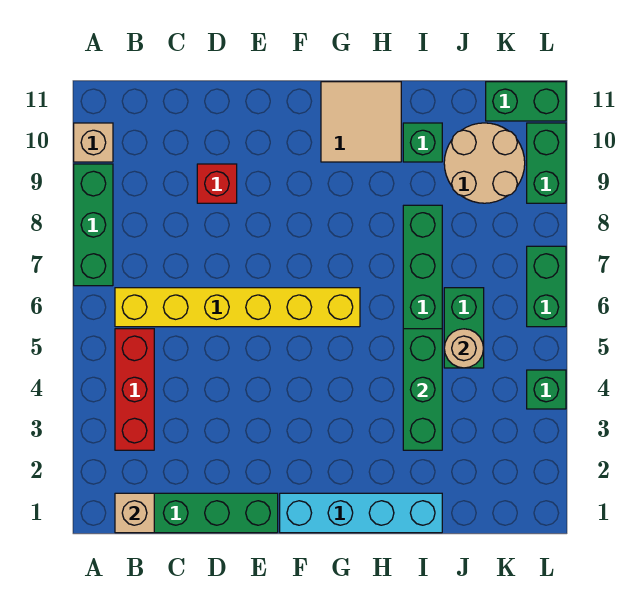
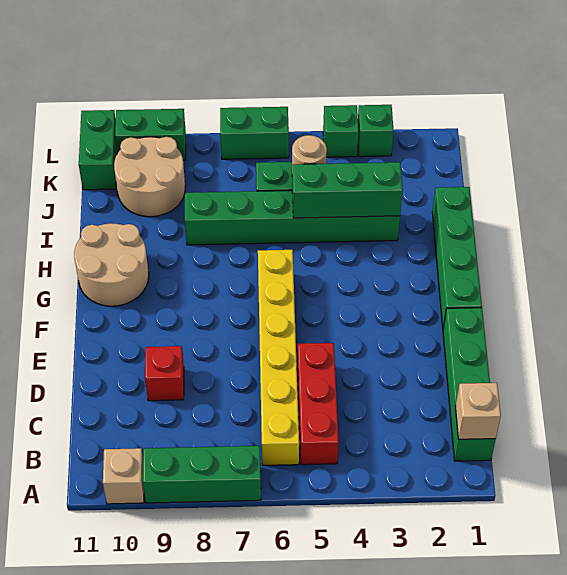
red brick B3:B5 level 1 -> red brick B5:D5 level 1
cyan brick F1:I1 level 1 -> green brick F1:I1 level 1
tan tile G10:H11 level 1 -> tan round brick G10:H11 level 1
green brick I10 level 1 -> green brick L3 level 1

